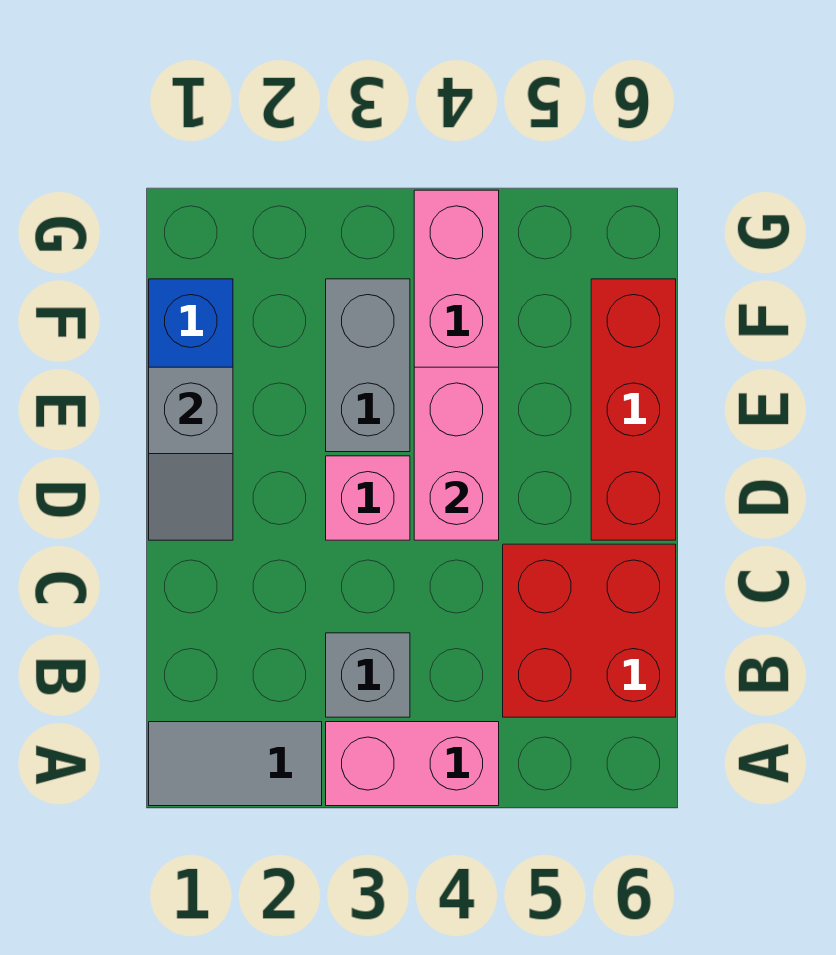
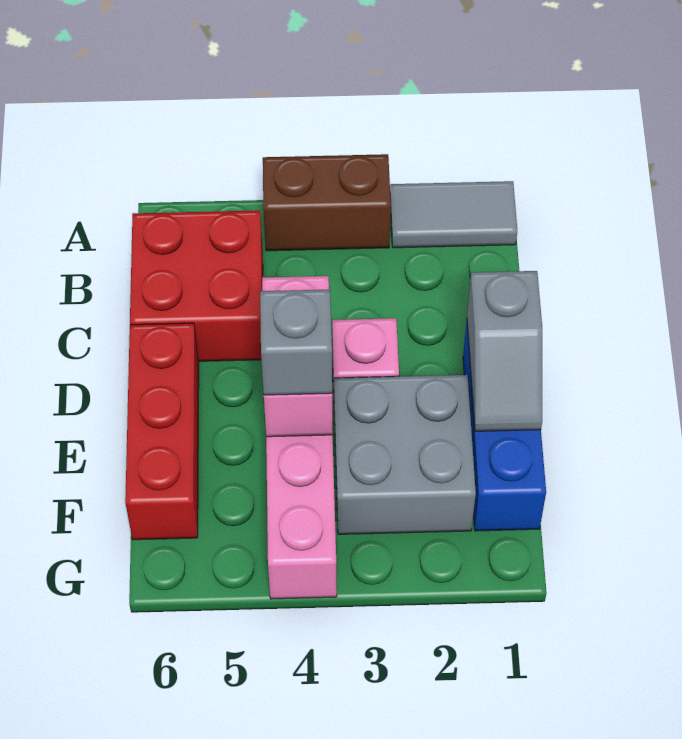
pink brick A3:A4 level 1 -> brown brick A3:A4 level 1
grey brick B3 level 1 -> grey brick E4 level 3
grey slope D1:E1 level 2 top E -> grey slope D1:E1 level 2 top D
grey brick E3:F3 level 1 -> grey brick E2:F3 level 1

